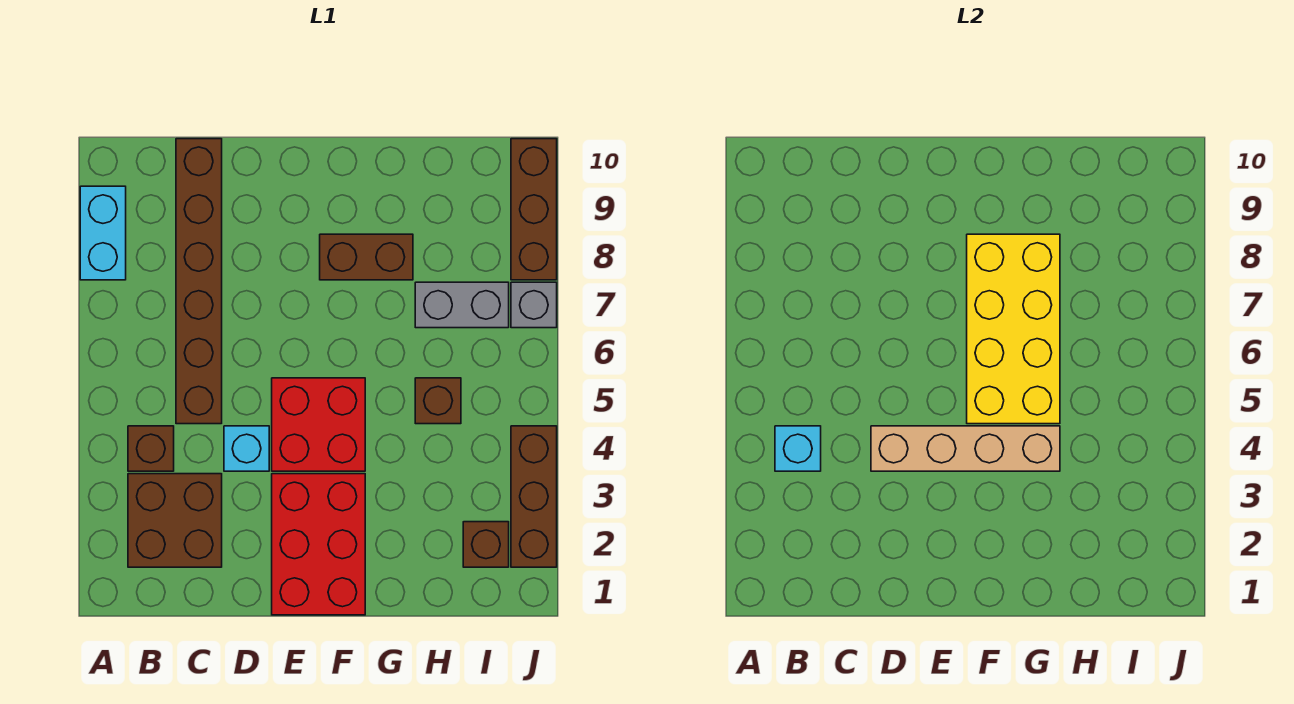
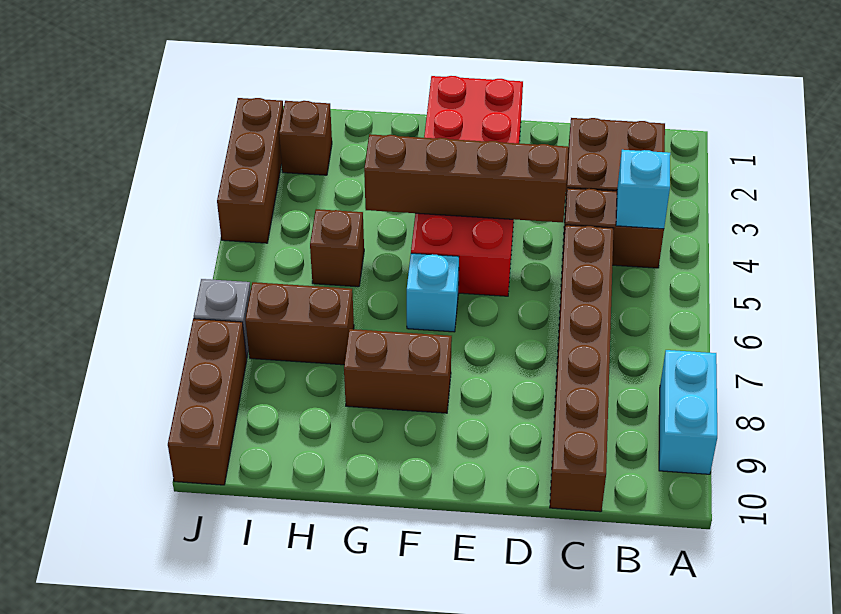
brown brick B4 level 1 -> brown brick B4:C4 level 1
cyan brick D4 level 1 -> cyan brick F6 level 1
tan brick D4:G4 level 2 -> brown brick D4:G4 level 2
yellow brick F5:G8 level 2 -> none
grey brick H7:I7 level 1 -> brown brick H7:I7 level 1

